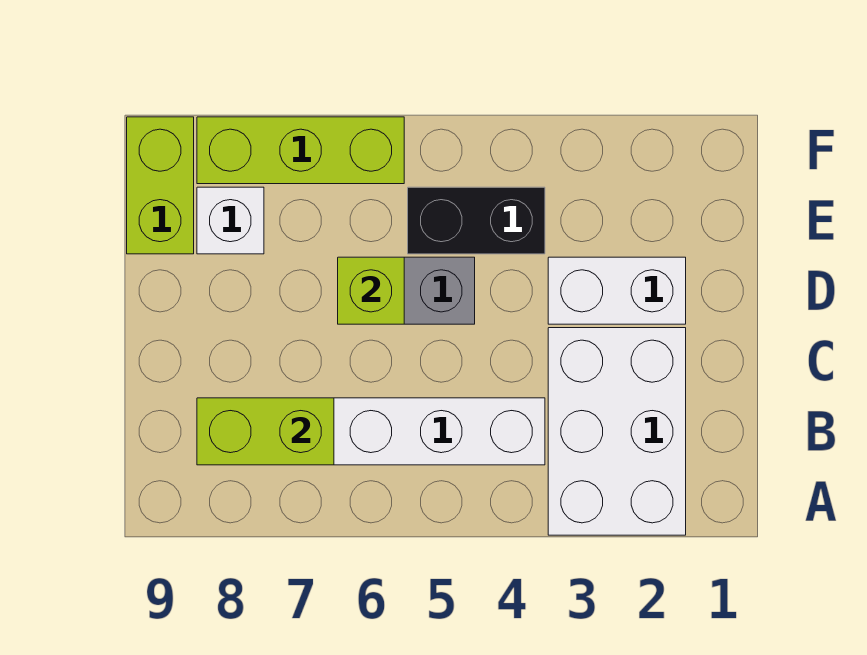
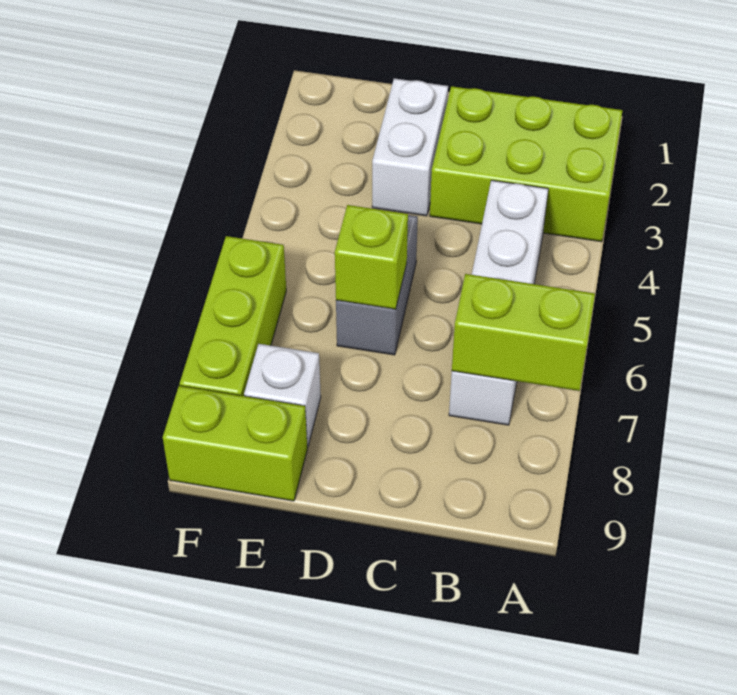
white brick A2:C3 level 1 -> lime brick A2:C3 level 1
lime brick B7:B8 level 2 -> lime brick A7:B7 level 2
black brick E4:E5 level 1 -> none

